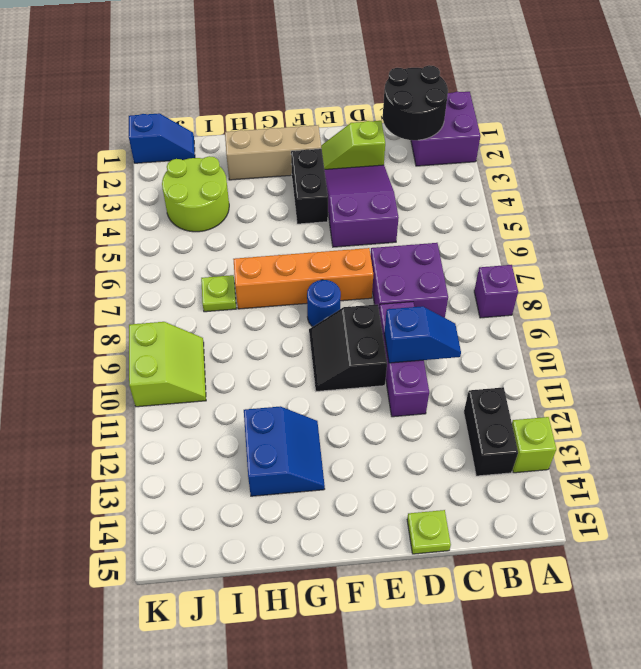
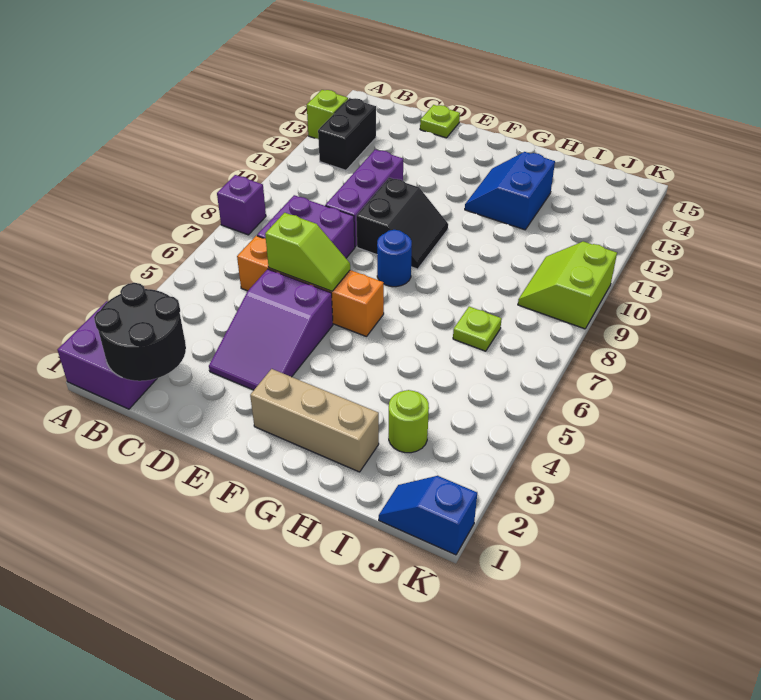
blue slope C10:D10 level 2 top D -> none
lime slope D2:E2 level 1 top D -> lime slope D6:E6 level 2 top D
orange brick E7:H7 level 1 -> orange brick C6:F6 level 1
black brick F3:F4 level 1 -> none
lime round brick I3:J4 level 1 -> lime round brick I3 level 1

